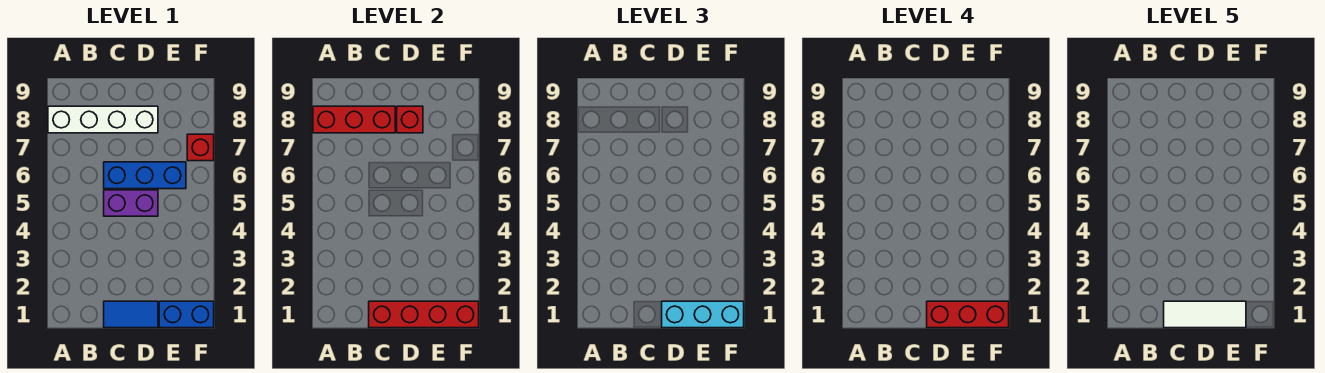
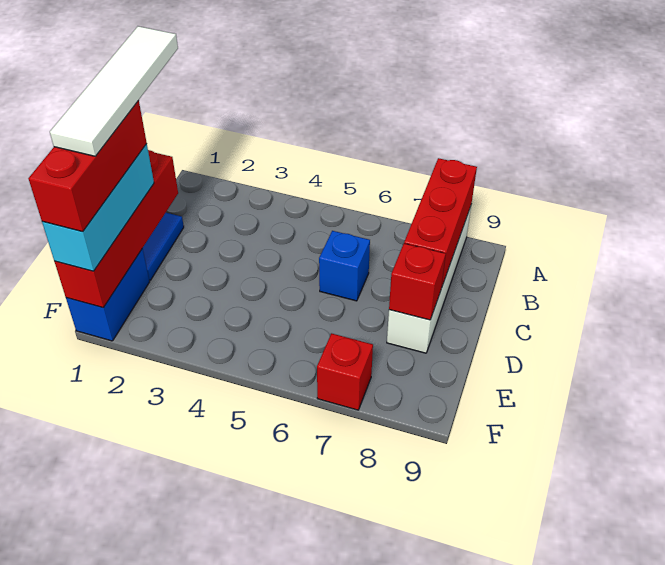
white tile C1:E1 level 5 -> white tile B1:E1 level 5
purple brick C5:D5 level 1 -> none
blue brick C6:E6 level 1 -> blue brick C6 level 1

